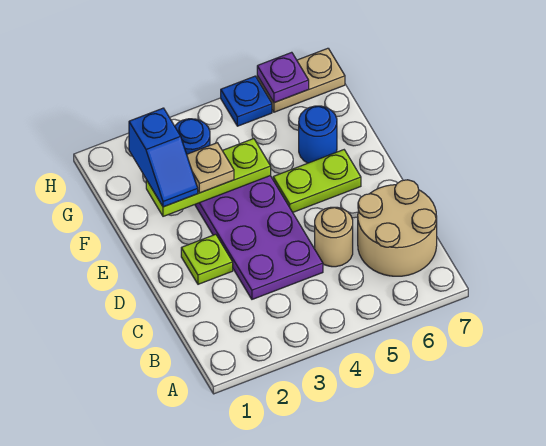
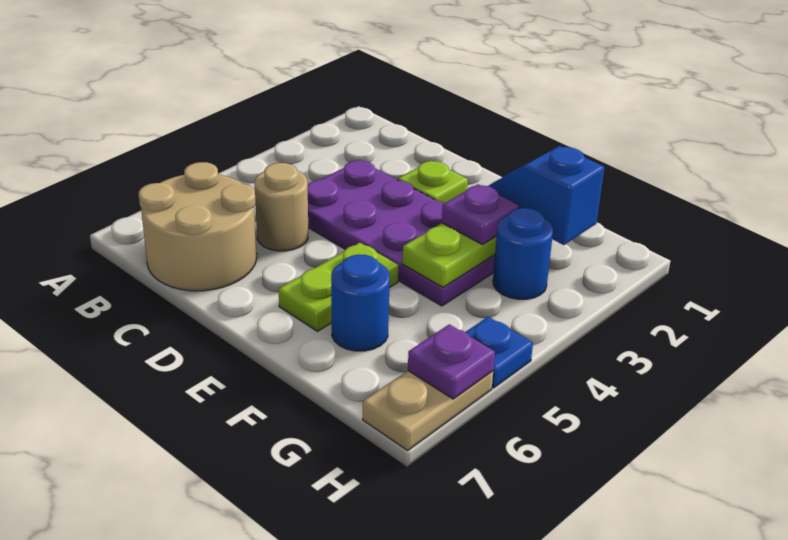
tan plate F3 level 3 -> purple plate F3 level 3

